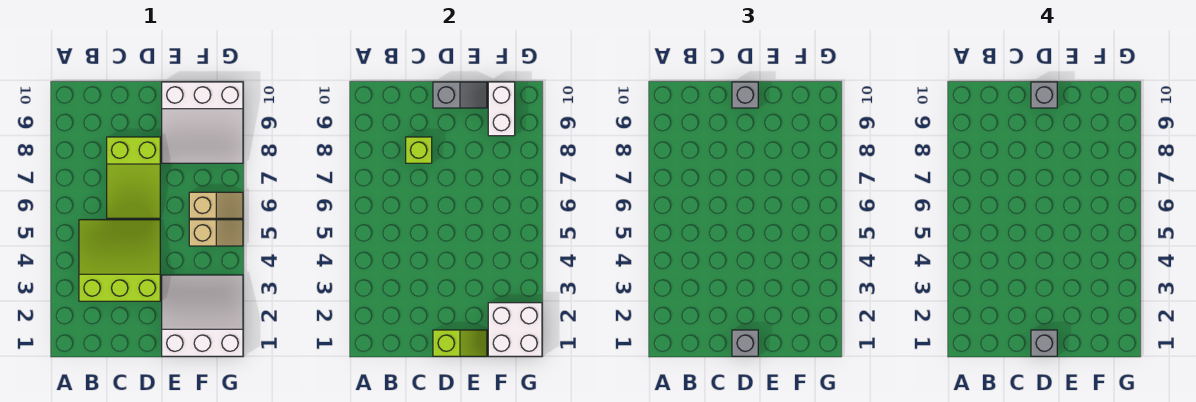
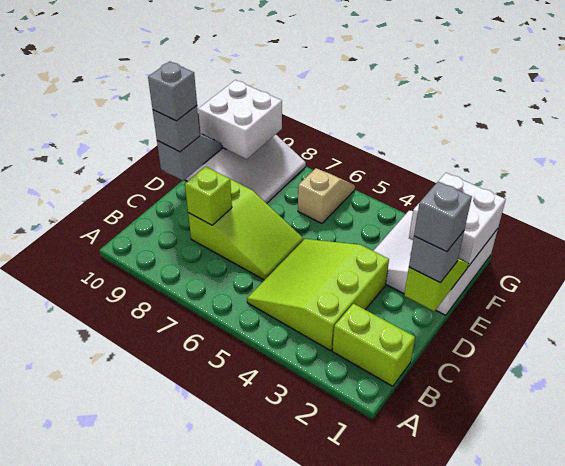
none -> lime brick B1:B2 level 1
tan slope F5:G5 level 1 top F -> none
white brick F9:F10 level 2 -> white brick F9:G10 level 2

